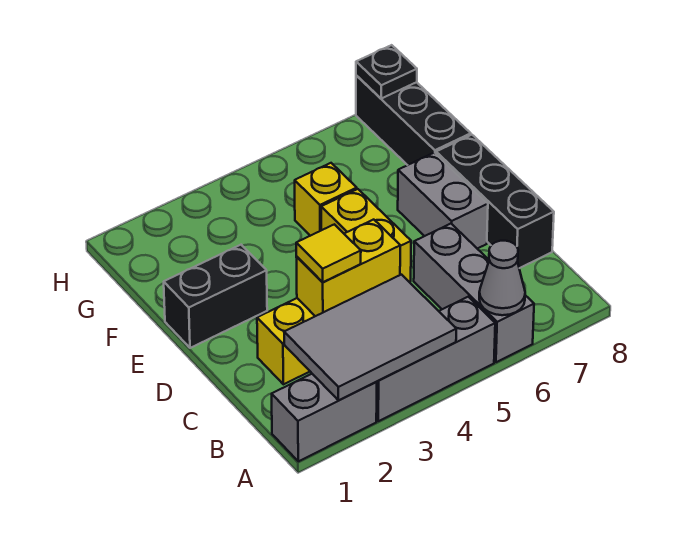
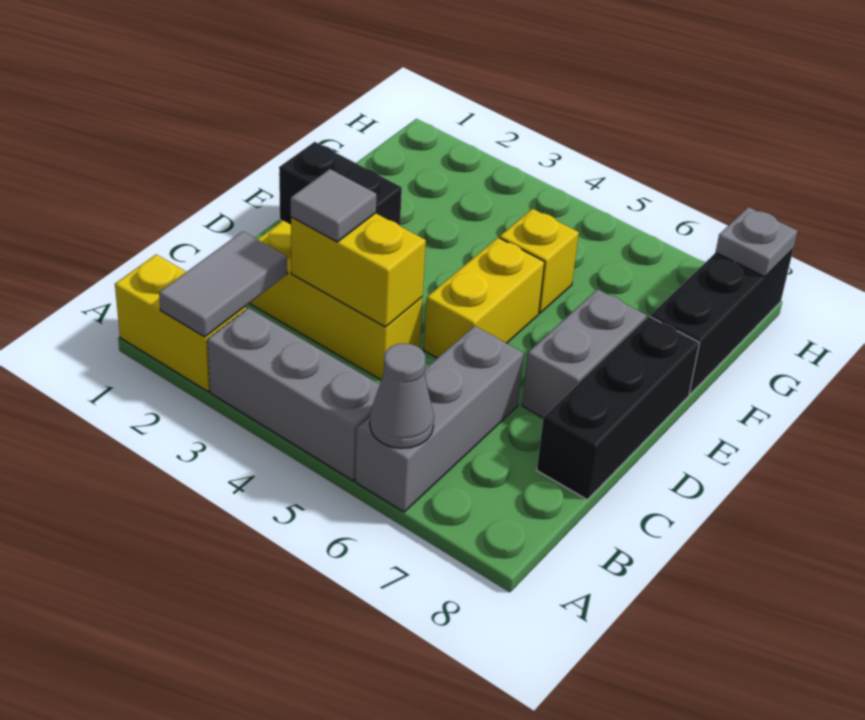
grey brick A1:A2 level 1 -> yellow brick A1:A2 level 1
grey tile A2:B4 level 2 -> grey tile A2:B2 level 2
yellow tile C3 level 3 -> grey tile C3 level 3
black plate H8 level 2 -> grey plate H8 level 2

